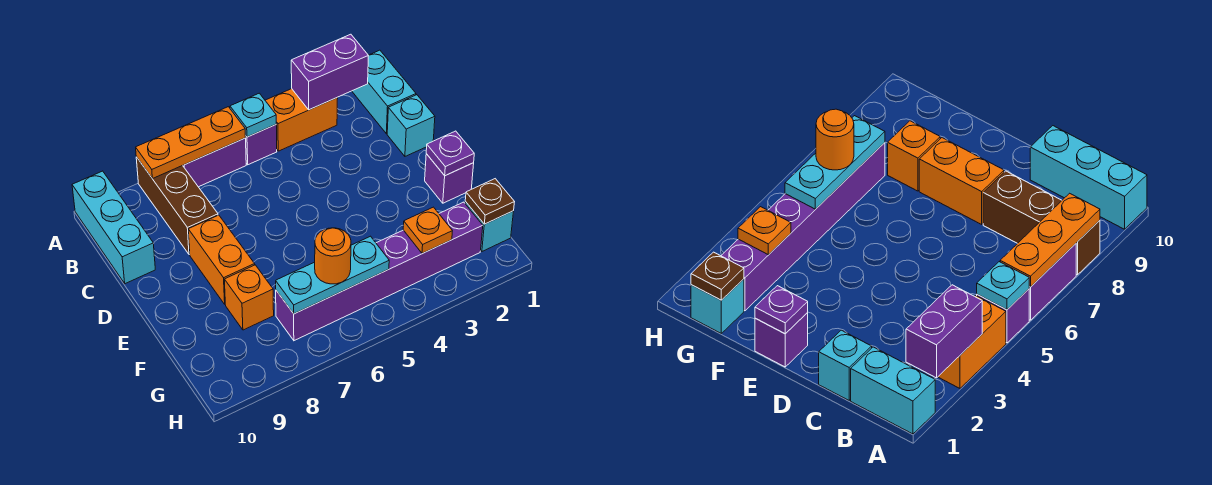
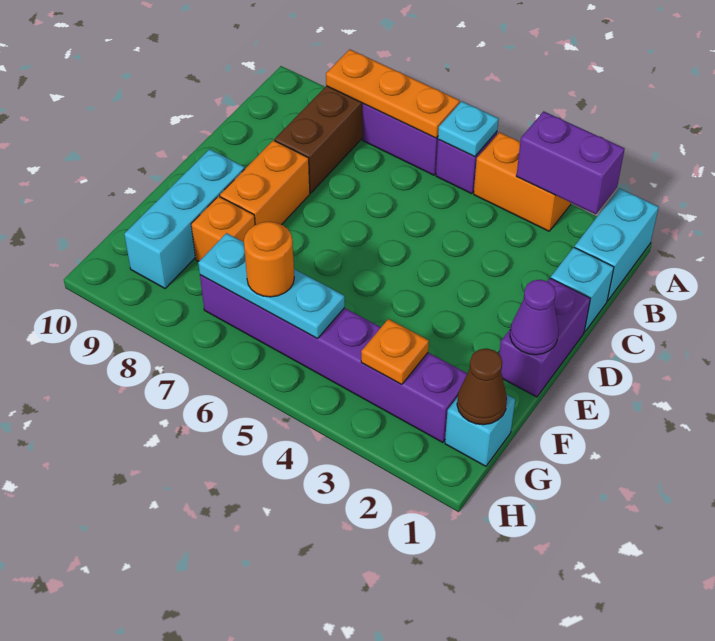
cyan brick A10:C10 level 1 -> cyan brick E9:G9 level 1
purple brick E1 level 1 -> purple brick D1:E1 level 1
purple plate E1 level 2 -> purple cone E1 level 2
brown plate G1 level 2 -> brown cone G1 level 2

